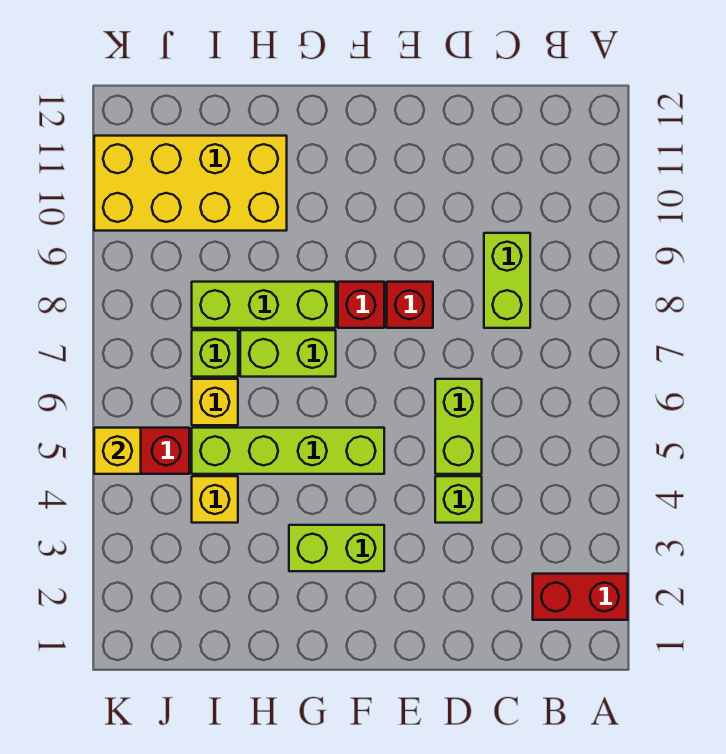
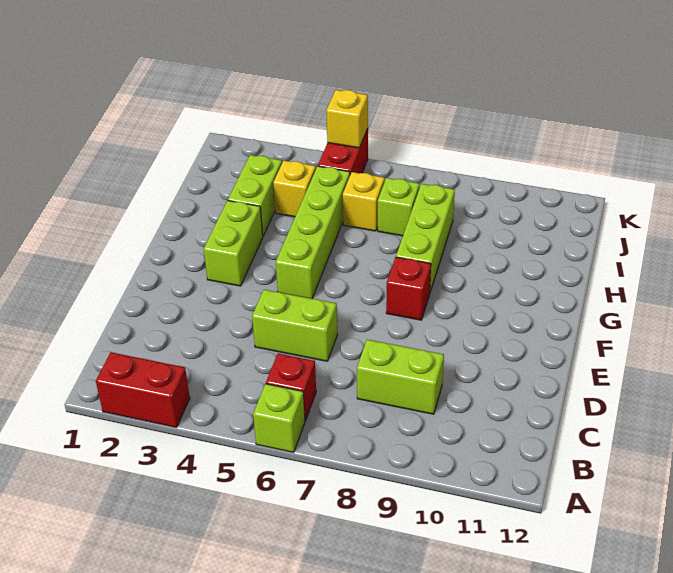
red brick A2:B2 level 1 -> red brick A2:A3 level 1
lime brick D4 level 1 -> lime brick A6 level 1
red brick E8 level 1 -> red brick B6 level 1
lime brick G7:H7 level 1 -> lime brick H3:I3 level 1
yellow brick H10:K11 level 1 -> none

